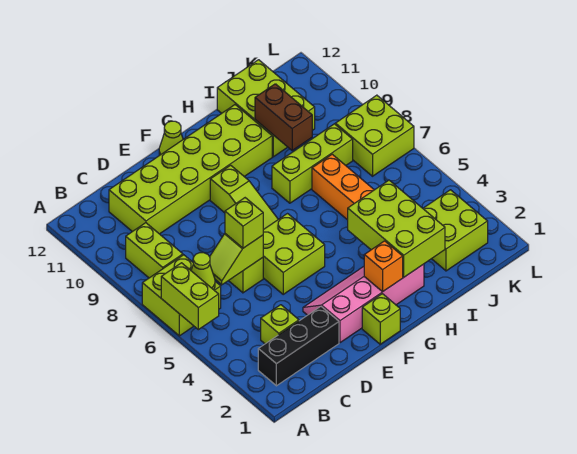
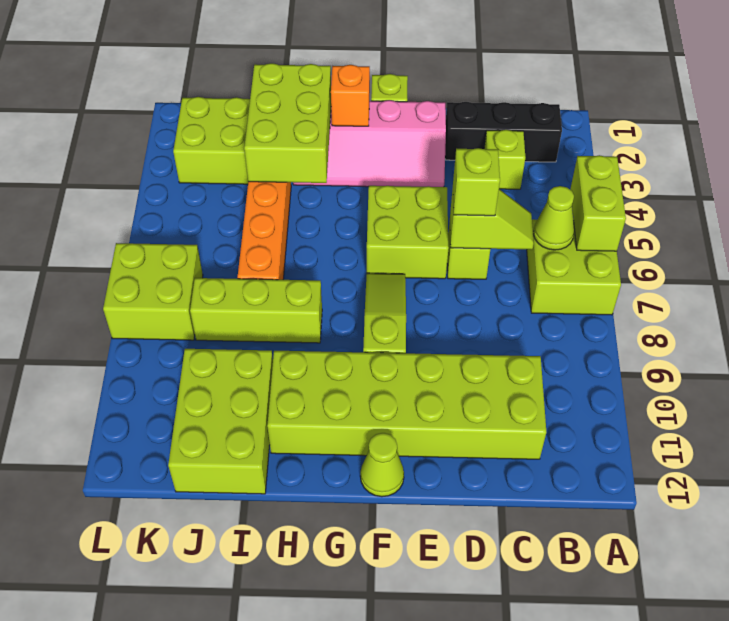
lime brick B8:B9 level 1 -> none
brown brick I9:I10 level 2 -> none

